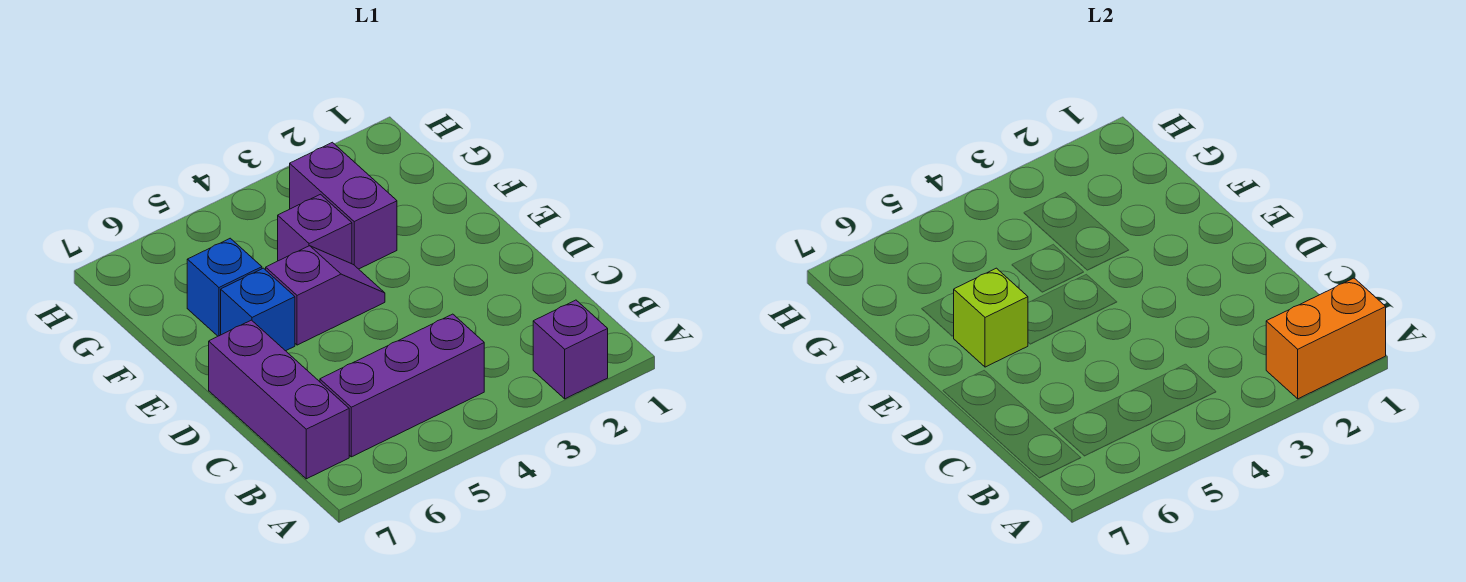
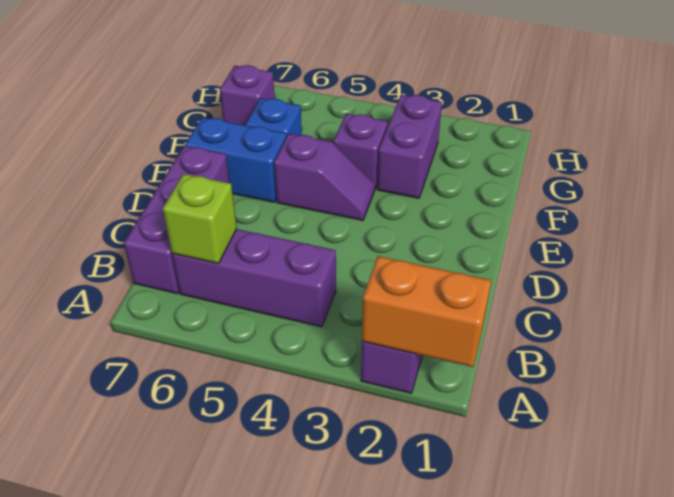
blue brick E6 level 1 -> blue brick E6:E7 level 1
lime brick E6 level 2 -> lime brick B6 level 2
none -> purple brick G7 level 1

